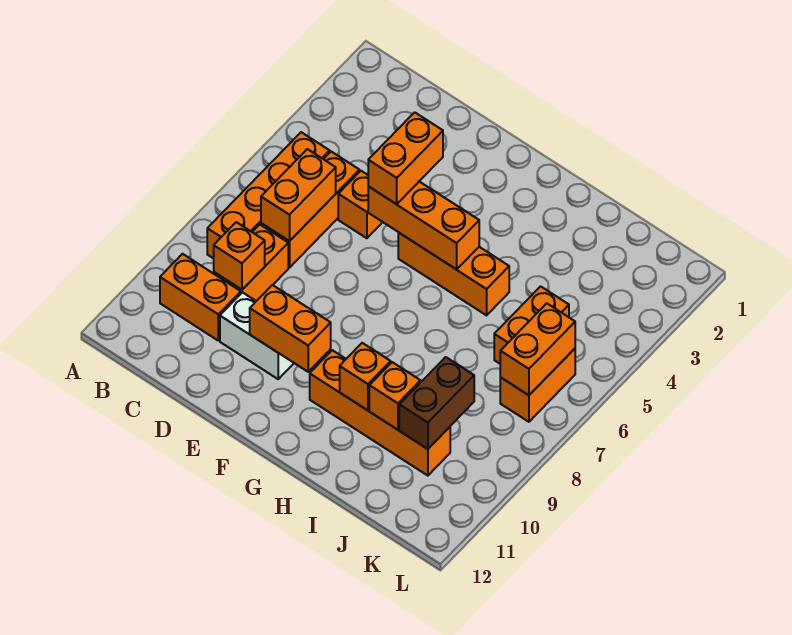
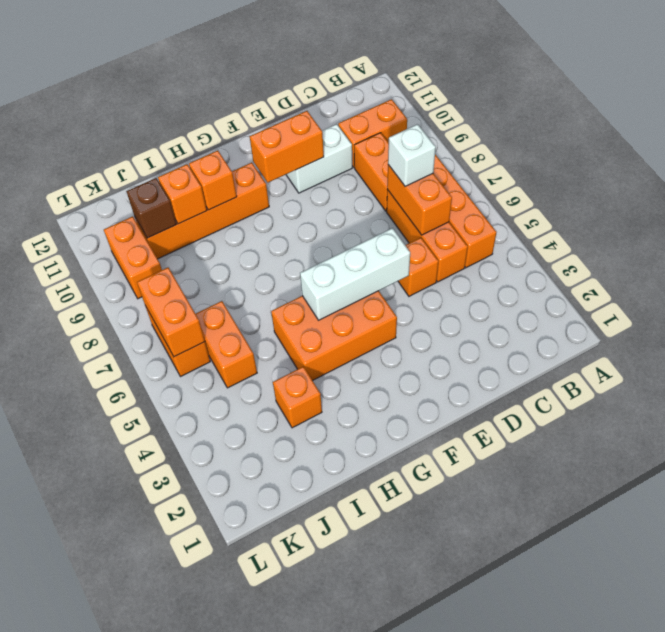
none -> white brick C7 level 3
orange brick C9 level 2 -> orange brick I3 level 1
orange brick E4:E5 level 3 -> orange brick K9:K10 level 1
orange brick E5:G5 level 2 -> white brick E5:G5 level 2
orange brick F5:H5 level 1 -> orange brick F4:H5 level 1
brown brick J9:J10 level 2 -> brown brick J10 level 2

